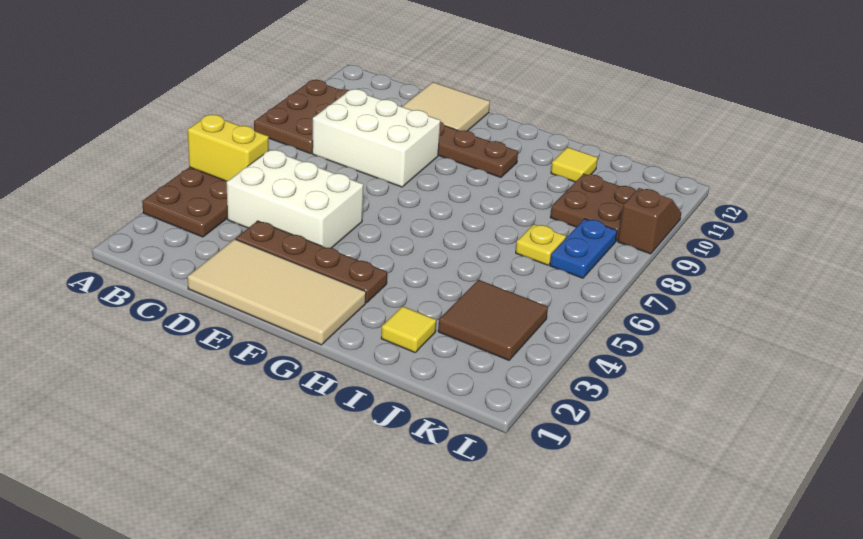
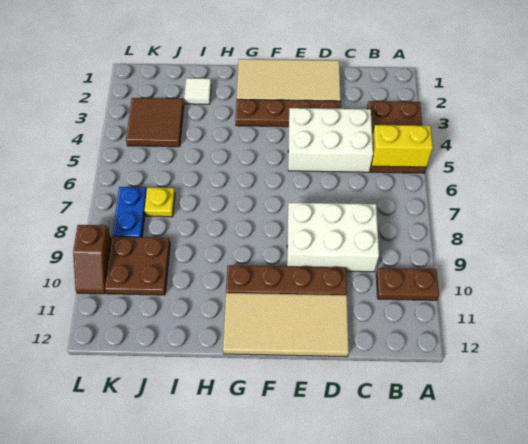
brown plate A8:B10 level 1 -> brown plate A10:B10 level 1
tan tile D11:E12 level 1 -> tan tile D11:G12 level 1
yellow tile I2 level 1 -> white tile I2 level 1
yellow tile I11 level 1 -> none

